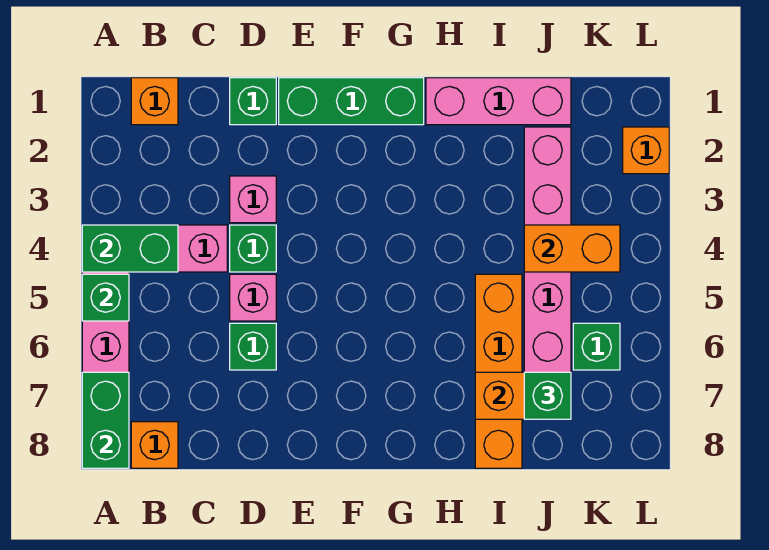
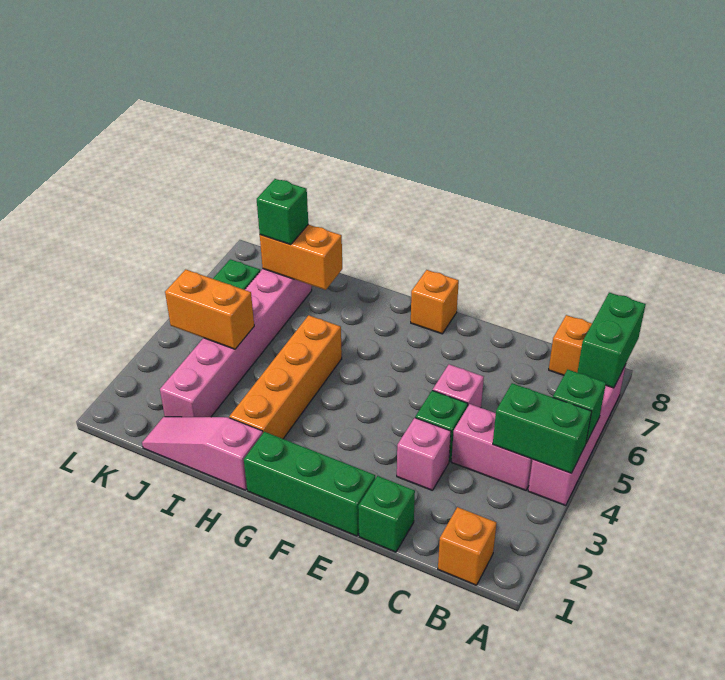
green brick D6 level 1 -> none
pink brick H1:J1 level 1 -> pink slope H1:J1 level 1 top H
orange brick I5:I8 level 1 -> orange brick H2:H5 level 1
orange brick L2 level 1 -> orange brick F8 level 1

